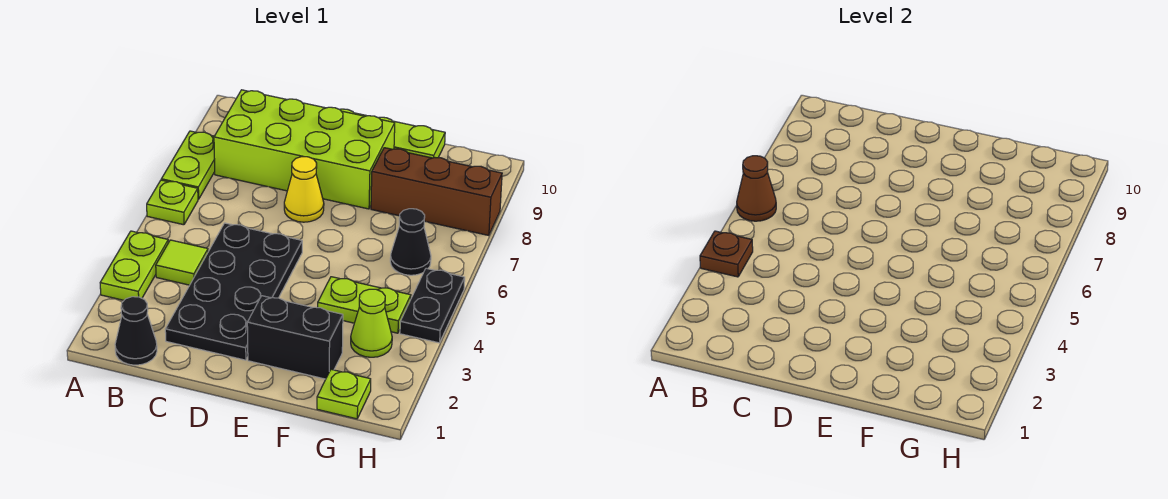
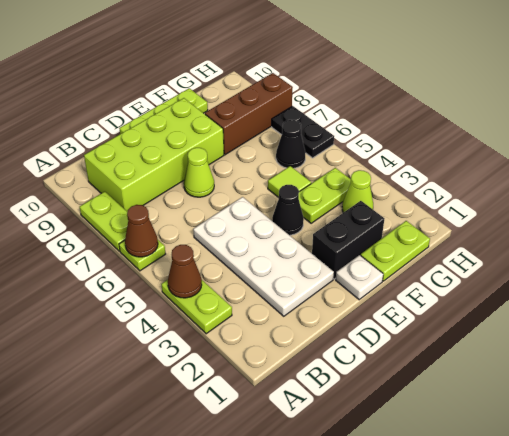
brown plate A4 level 2 -> brown cone A4 level 2
black cone B1 level 1 -> black cone E4 level 1
lime tile B4 level 1 -> lime tile F5 level 1
black plate C2:D5 level 1 -> white plate C2:D5 level 1
yellow cone D7 level 1 -> lime cone D7 level 1
none -> white plate E1 level 1
lime plate G1 level 1 -> lime plate F1:G1 level 1
black plate H4:H5 level 1 -> black plate H6:H7 level 1

